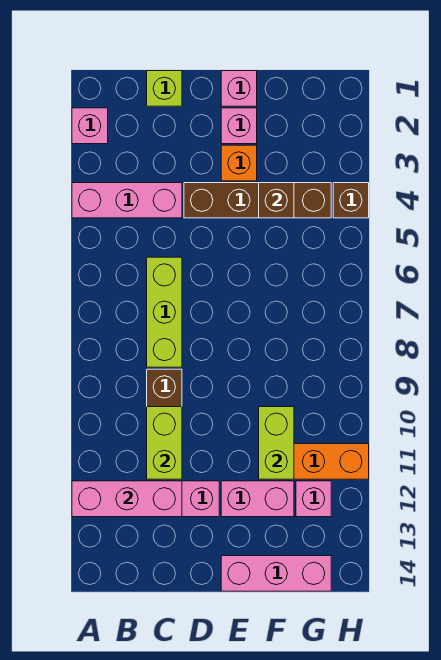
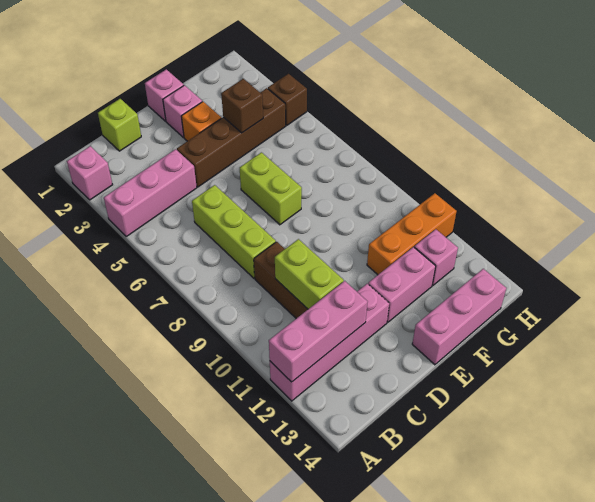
lime brick F10:F11 level 2 -> lime brick E6:E7 level 1

